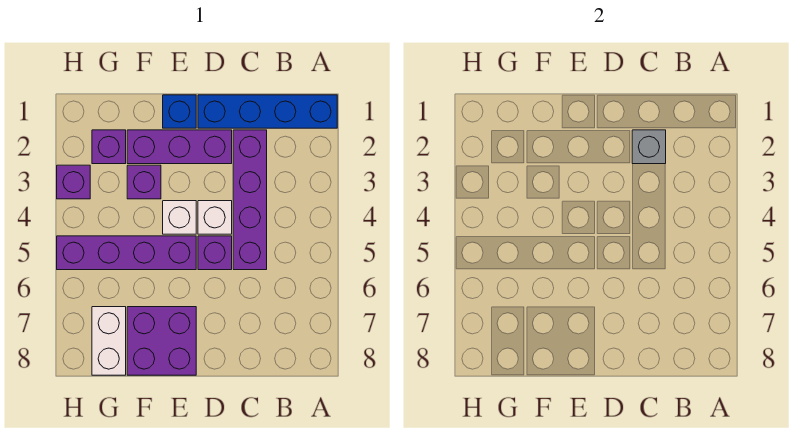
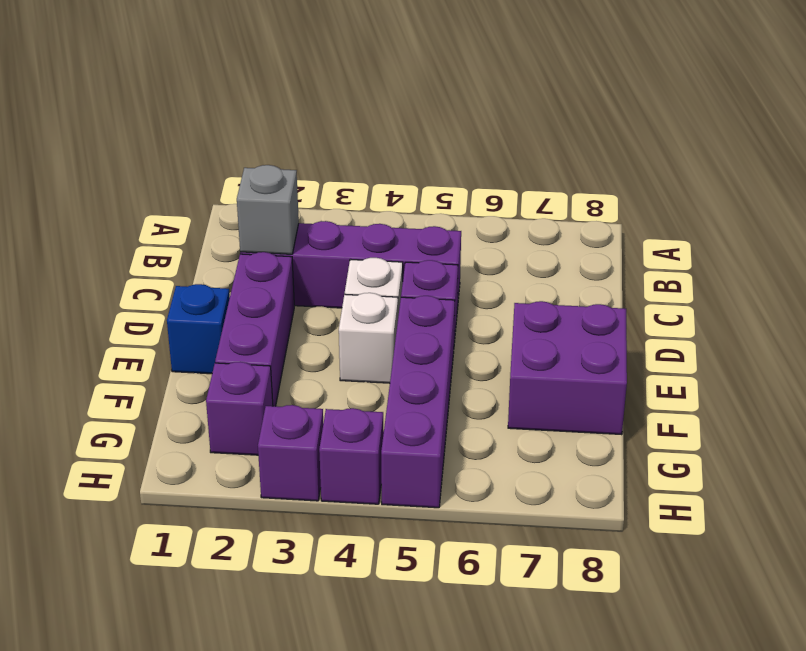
blue brick A1:D1 level 1 -> none
purple brick F3 level 1 -> purple brick H4 level 1
white brick G7:G8 level 1 -> none

